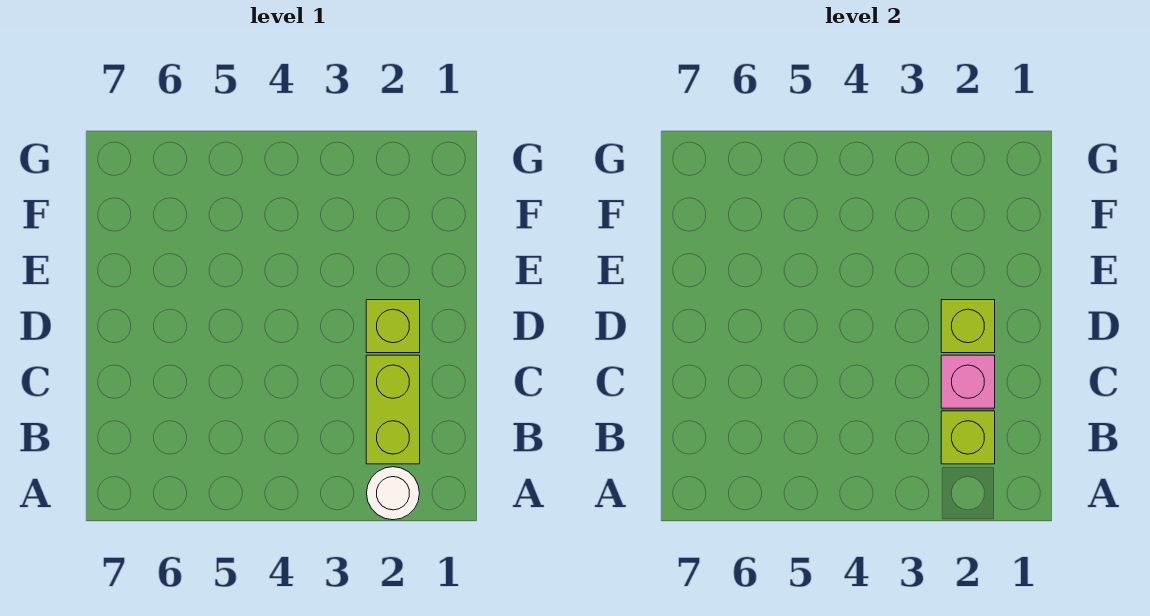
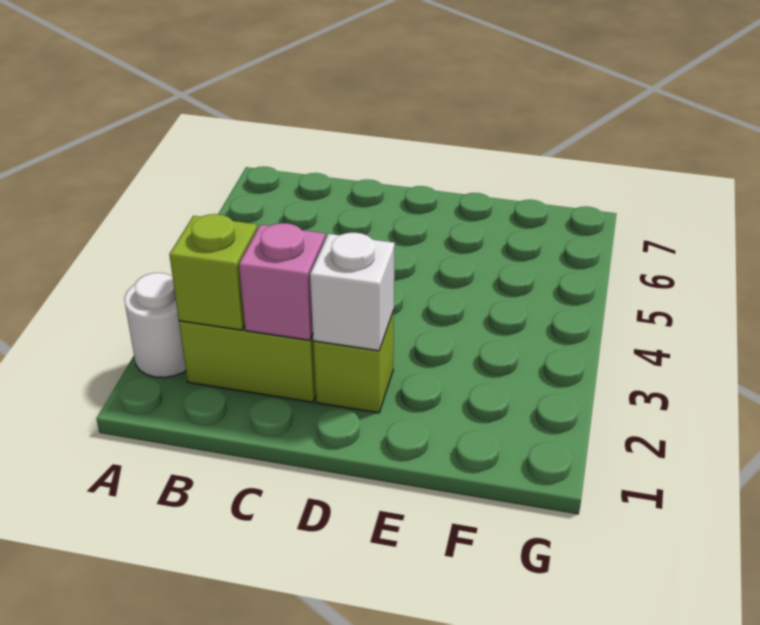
lime brick D2 level 2 -> white brick D2 level 2

